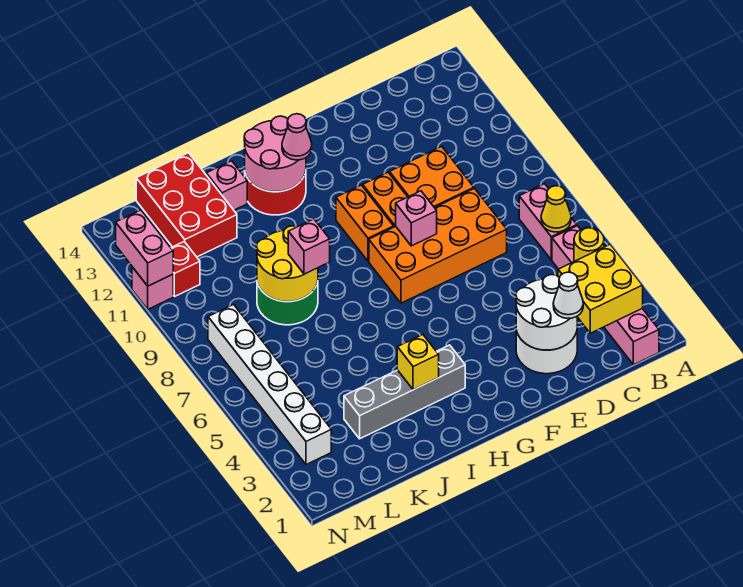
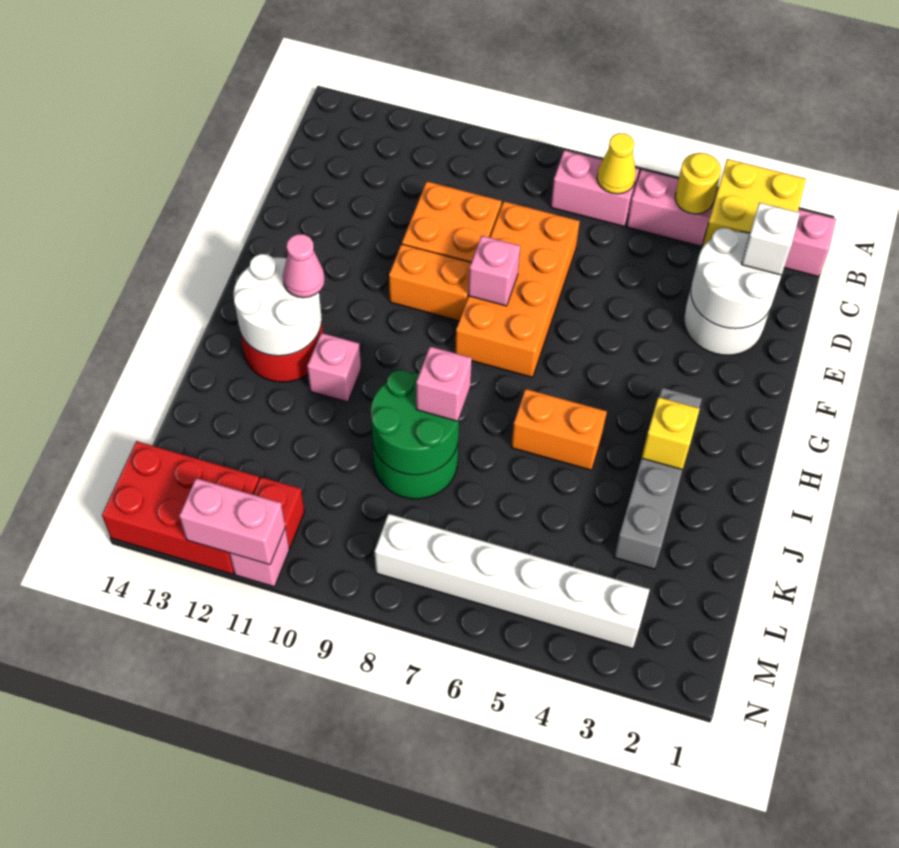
white cone D2 level 3 -> white brick D2 level 3
orange brick G9:G10 level 1 -> orange brick I5:I6 level 1
pink round brick H12:I13 level 2 -> white round brick H12:I13 level 2
yellow round brick J8:K9 level 2 -> green round brick J8:K9 level 2
pink brick J13 level 1 -> pink brick I11 level 1
red brick K12:L14 level 1 -> red brick M12:N14 level 1

